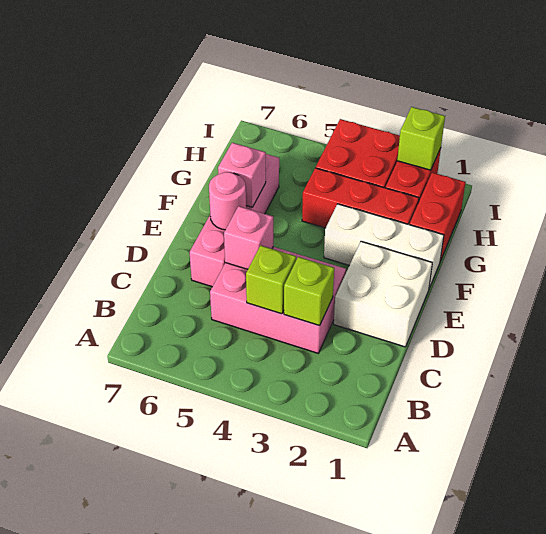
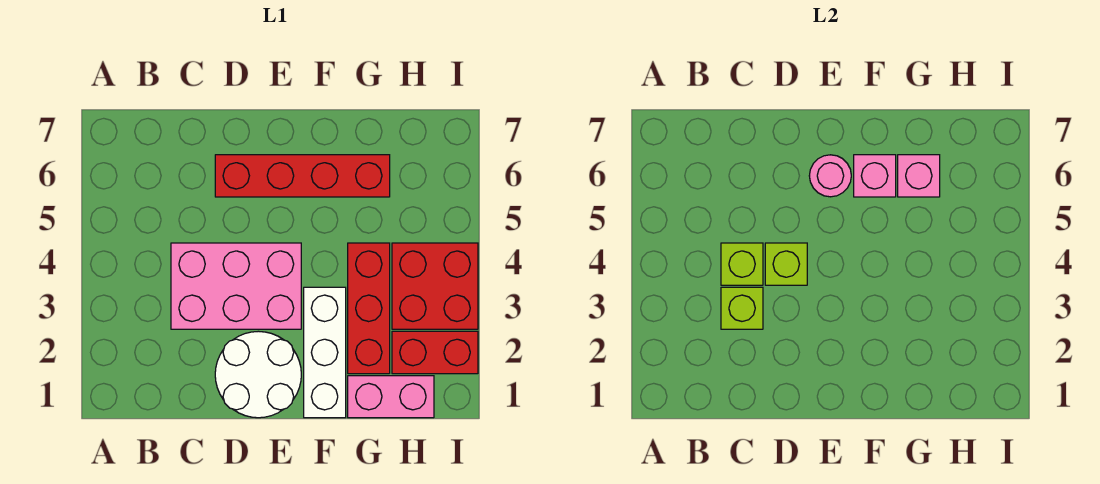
pink brick C3:D5 level 1 -> pink brick C3:E4 level 1
white brick D1:E2 level 1 -> white round brick D1:E2 level 1
pink brick D5 level 2 -> pink brick G6 level 2
pink brick D6:G6 level 1 -> red brick D6:G6 level 1
red brick G1:H1 level 1 -> pink brick G1:H1 level 1
lime brick I2 level 2 -> lime brick D4 level 2

